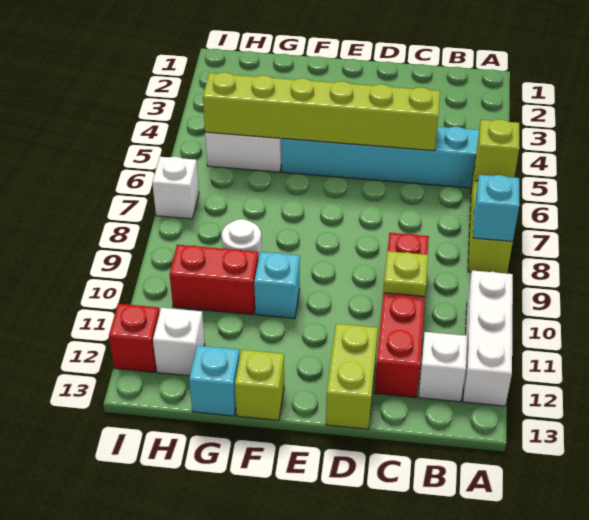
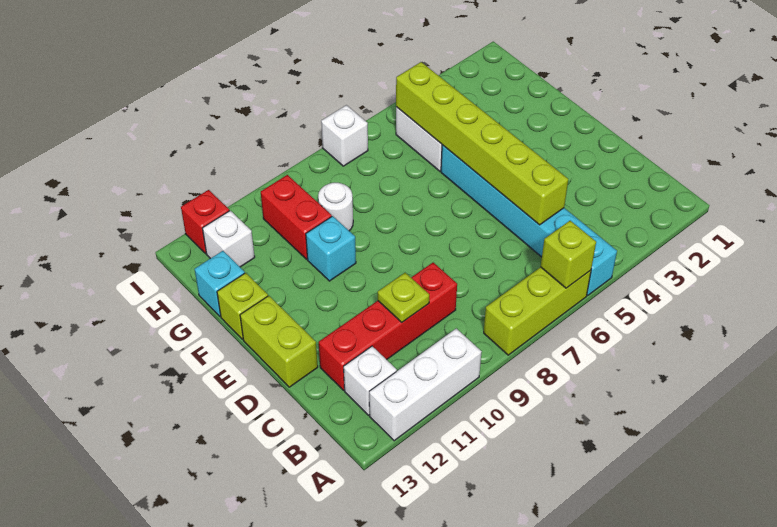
cyan brick A8 level 2 -> none
lime brick D12:D13 level 1 -> lime brick D13:E13 level 1

